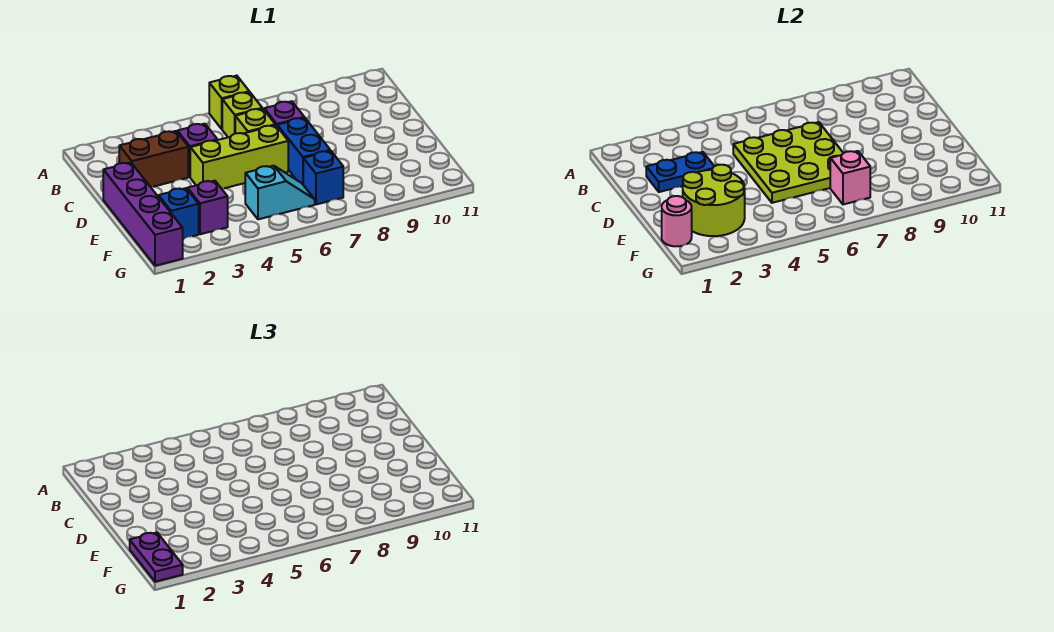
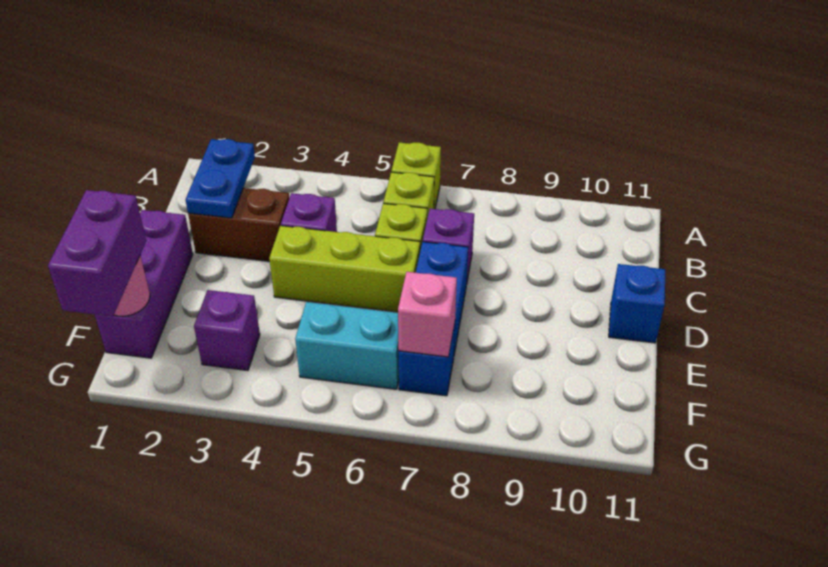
blue plate C2:C3 level 2 -> blue plate B2:C2 level 2
lime plate C5:E7 level 2 -> none
purple brick D1:G1 level 1 -> purple brick D1:F1 level 1
lime round brick E2:F3 level 2 -> none
purple plate F1:G1 level 3 -> purple brick F1:G1 level 3
blue brick F2 level 1 -> blue brick D11 level 1
cyan slope F5:F6 level 1 top 5 -> cyan brick F5:F6 level 1

